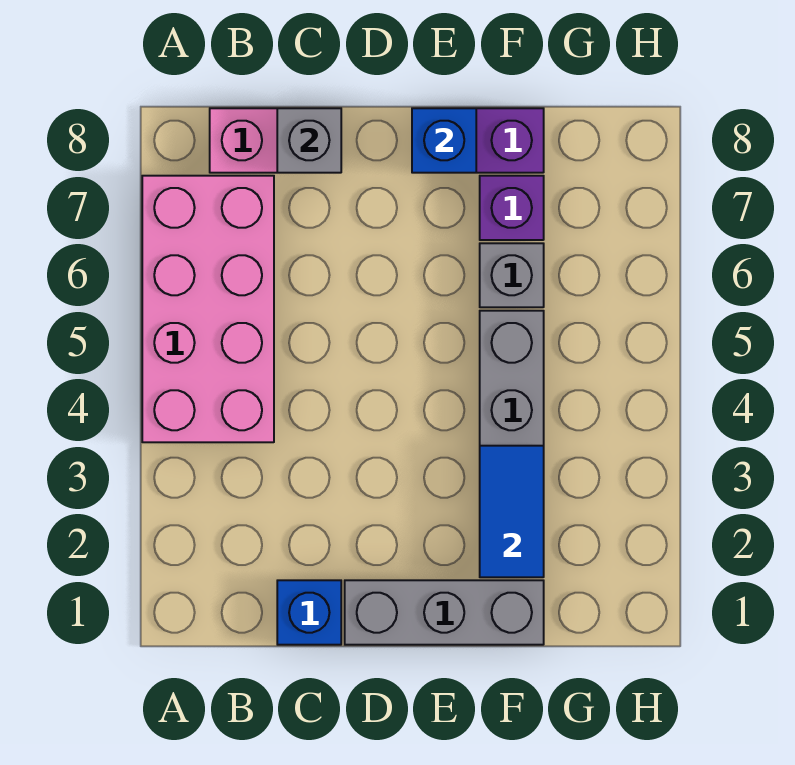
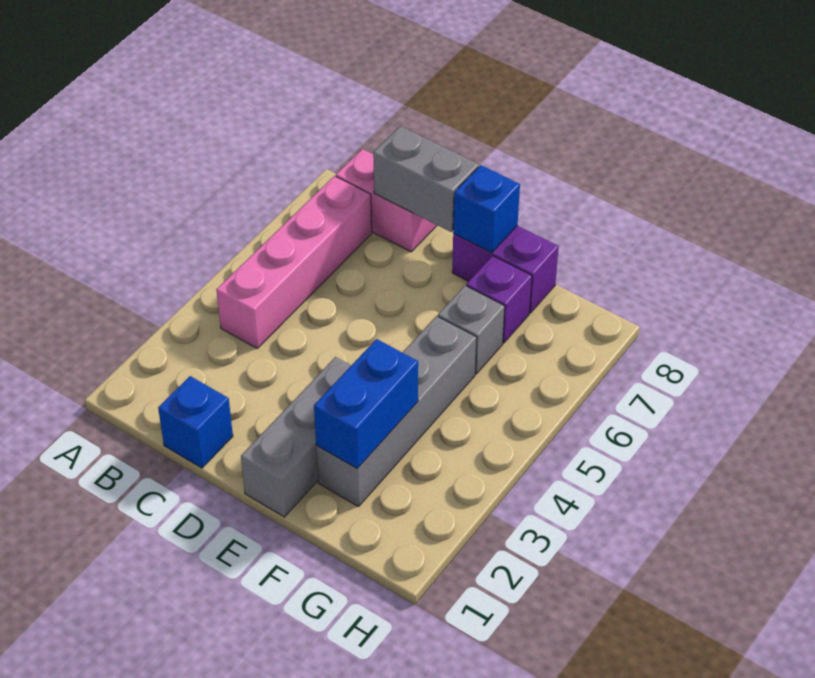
pink brick A4:B7 level 1 -> pink brick B4:B7 level 1
grey brick C8 level 2 -> grey brick C8:D8 level 2
grey brick D1:F1 level 1 -> grey brick E1:E3 level 1
blue tile F2:F3 level 2 -> blue brick F2:F3 level 2

